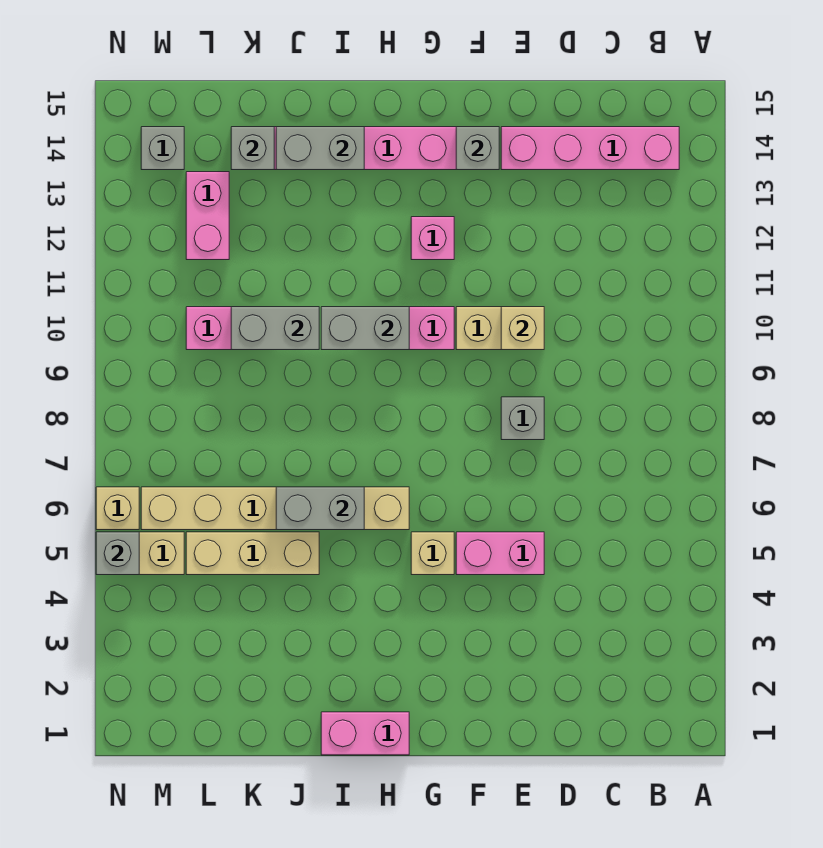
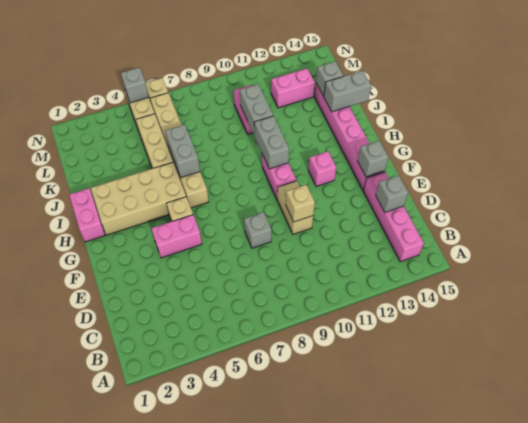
pink brick E5:F5 level 1 -> pink brick F4:F5 level 1
none -> tan brick H2:I5 level 1
grey brick I14:J14 level 2 -> grey brick J14:J15 level 2
grey brick M14 level 1 -> grey brick D14 level 2

